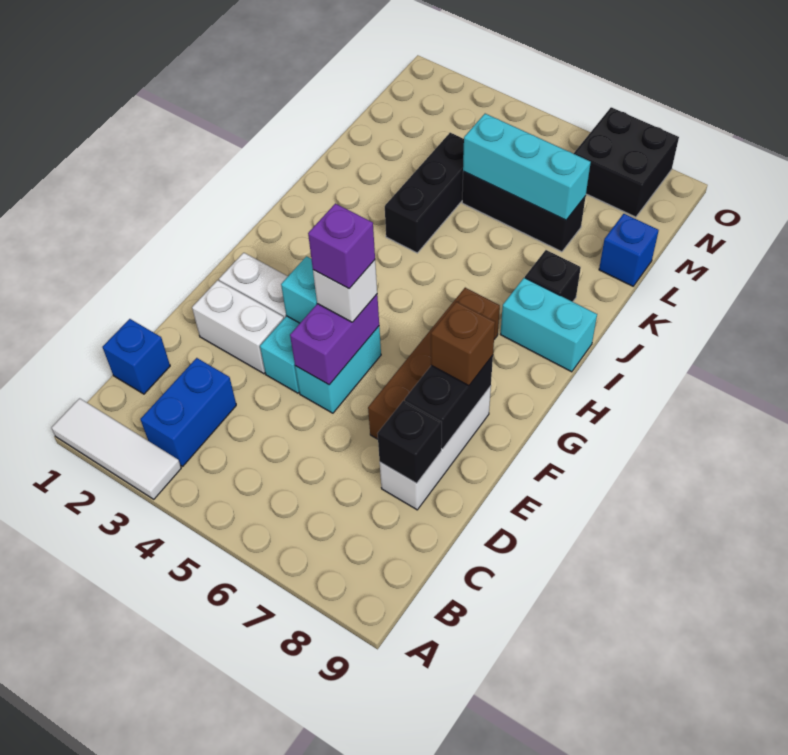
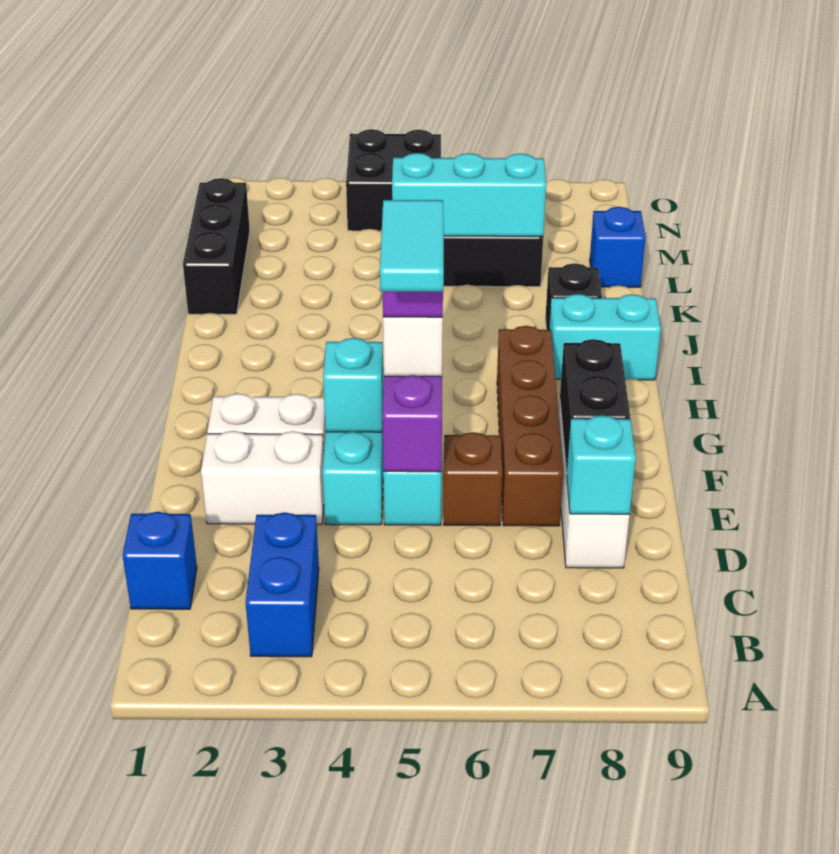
white tile A1:A3 level 1 -> none
black brick D8 level 2 -> cyan brick D8 level 2
none -> cyan tile E5:F5 level 5
brown brick F8 level 3 -> brown brick E6 level 1
black brick J4:L4 level 1 -> black brick K1:M1 level 1
black brick N7:O8 level 1 -> black brick N4:O5 level 1

